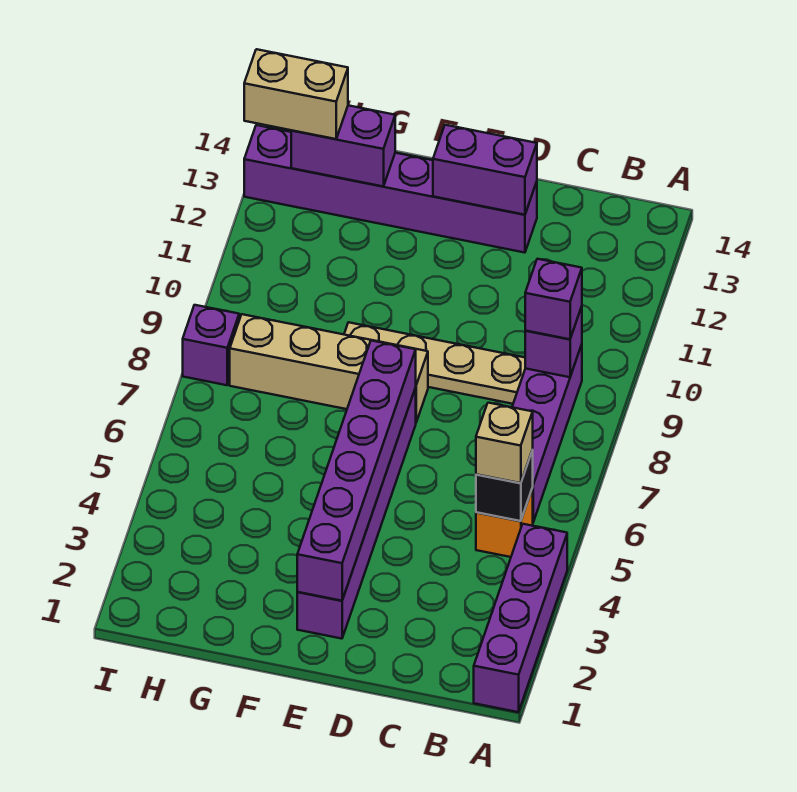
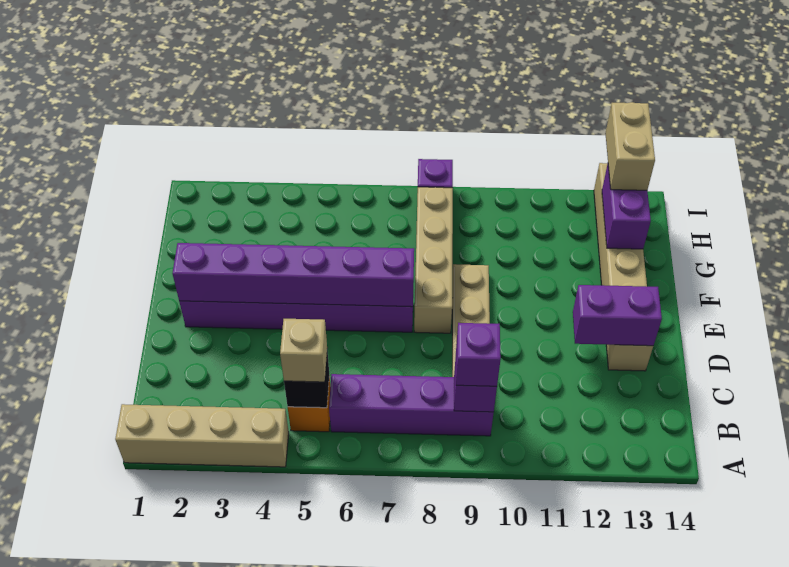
purple brick A1:A4 level 1 -> tan brick A1:A4 level 1
purple brick D13:I13 level 1 -> tan brick D13:I13 level 1
purple brick D13:E13 level 2 -> purple brick D12:D13 level 2

